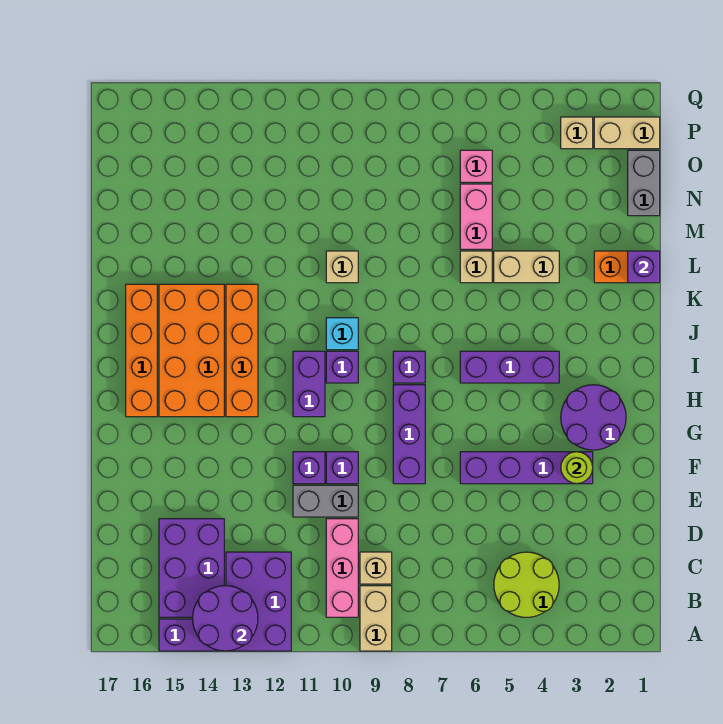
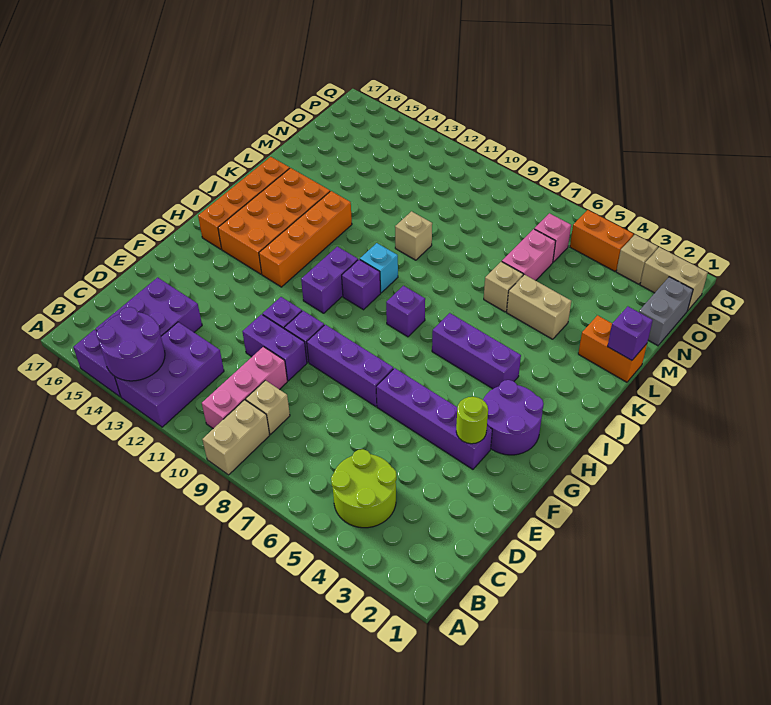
grey brick E10:E11 level 1 -> purple brick E10:E11 level 1
purple brick F8:H8 level 1 -> purple brick F7:F9 level 1
none -> orange brick P4:P5 level 1

